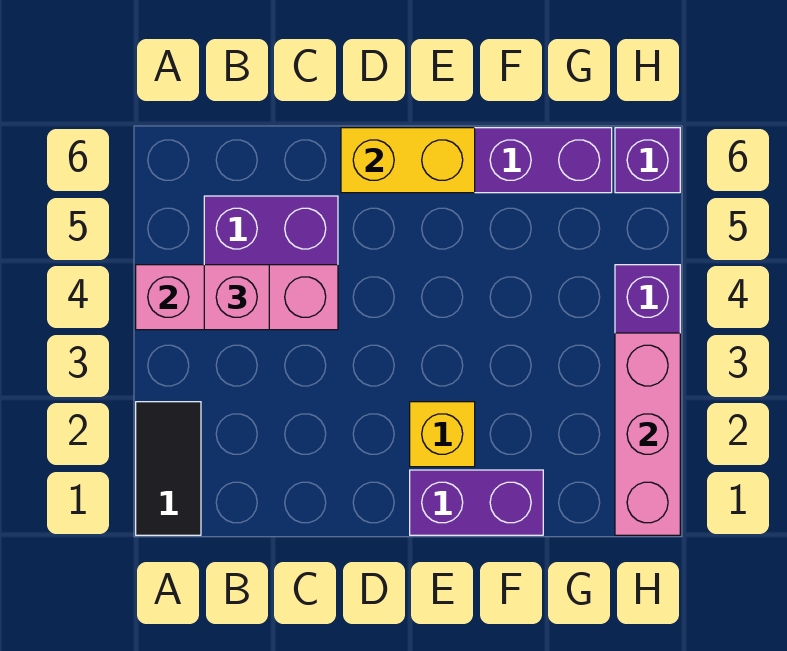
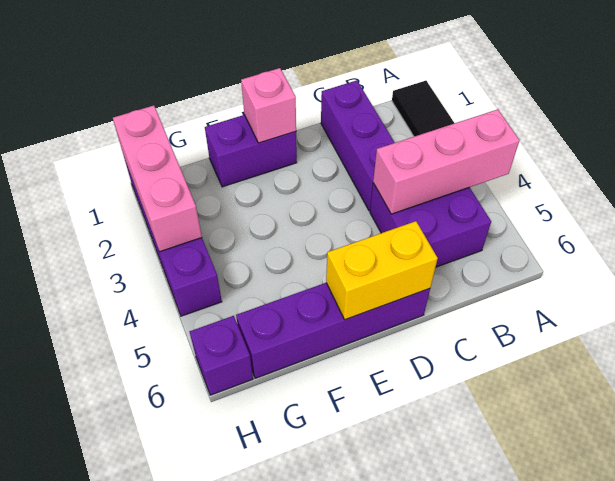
pink brick B4 level 3 -> pink brick E1 level 2
none -> purple brick C1:C3 level 1
yellow brick E2 level 1 -> none

